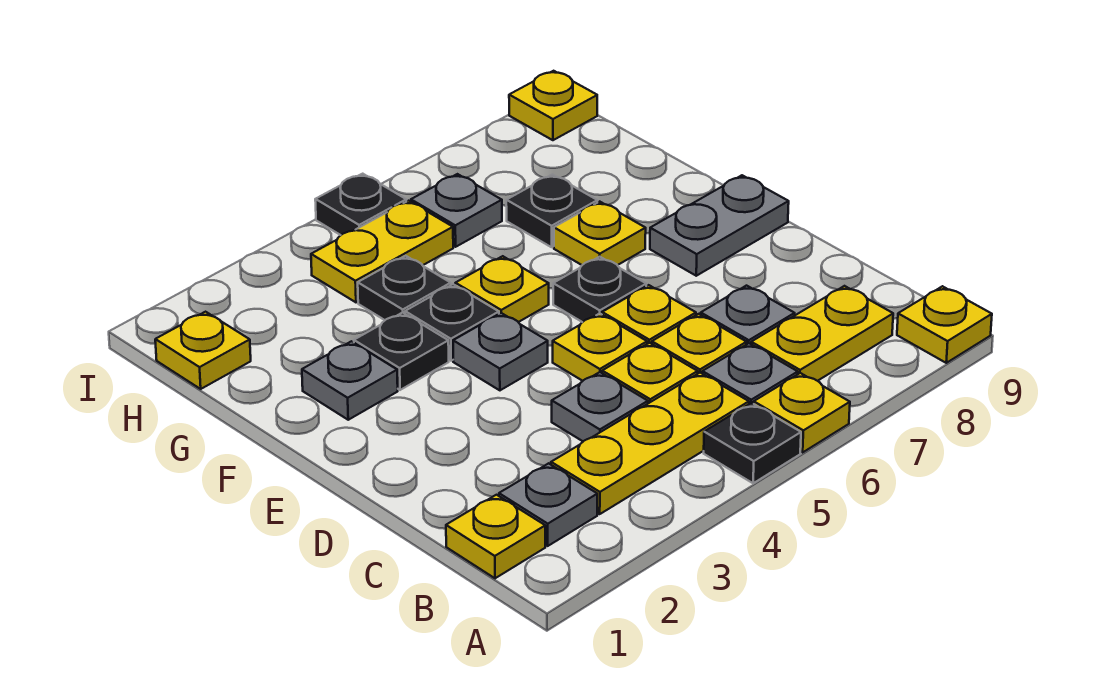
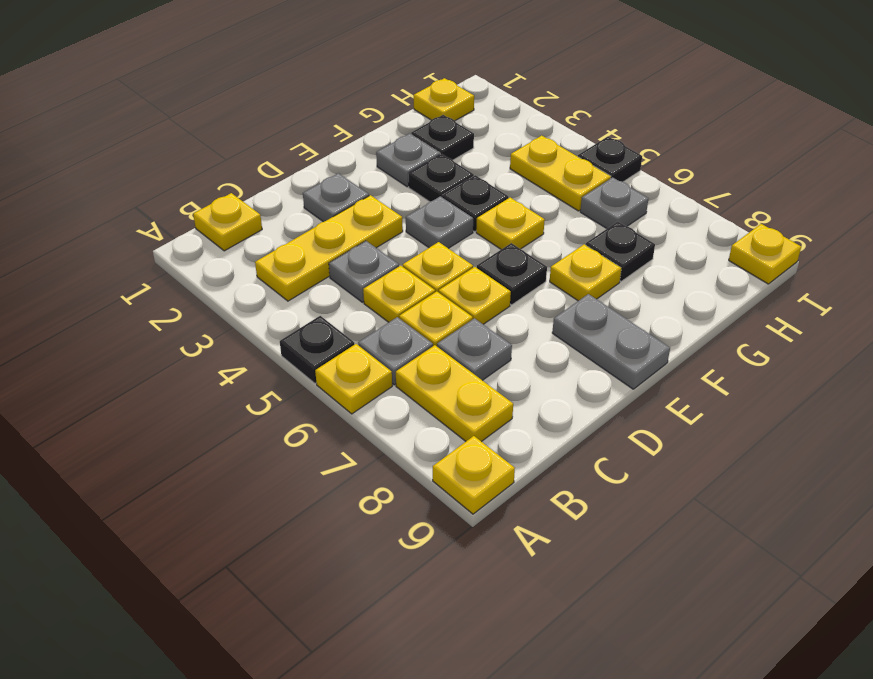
grey plate B2 level 1 -> grey plate D2 level 1
yellow plate B3:B5 level 1 -> yellow plate B3:D3 level 1
black plate G4 level 1 -> black plate G2 level 1

